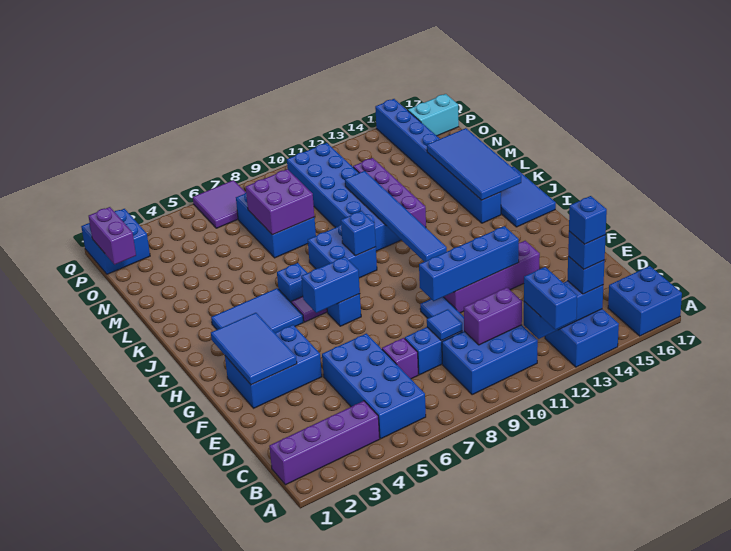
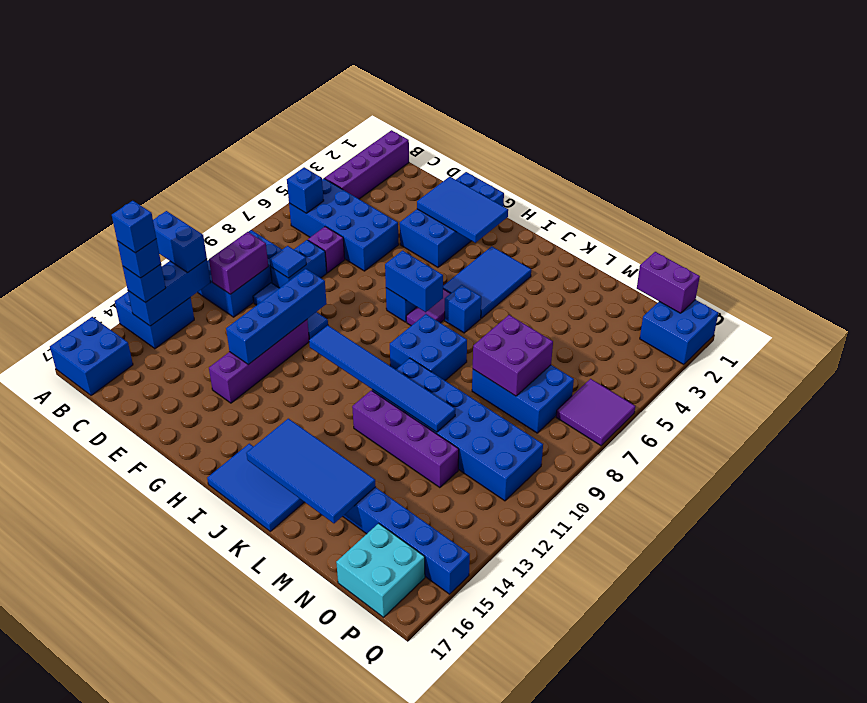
blue brick F2:G4 level 1 -> blue brick F1:G4 level 1
blue brick H6:H7 level 2 -> blue brick H7:I7 level 2
blue brick J9 level 2 -> blue brick B6 level 2
cyan brick P16:P17 level 1 -> cyan brick O16:P17 level 1

